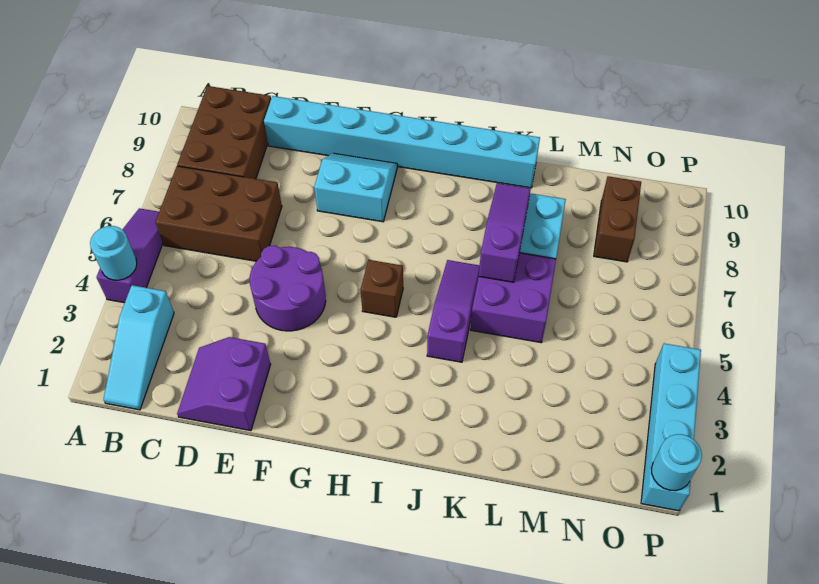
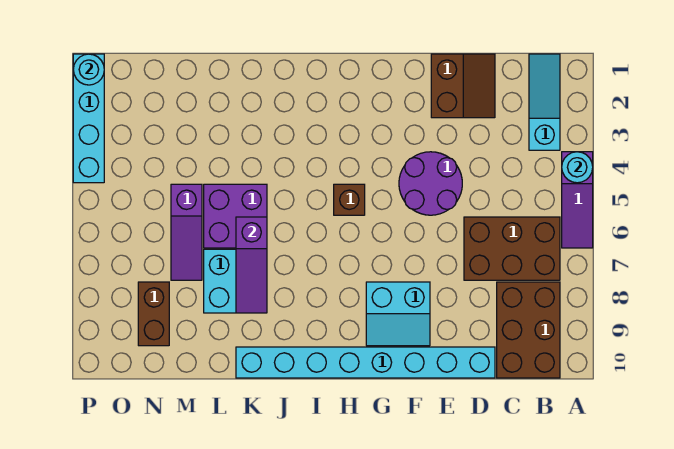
purple slope D1:E2 level 1 top E -> brown slope D1:E2 level 1 top E
purple slope J4:J6 level 1 top 4 -> purple slope M5:M7 level 1 top 5

